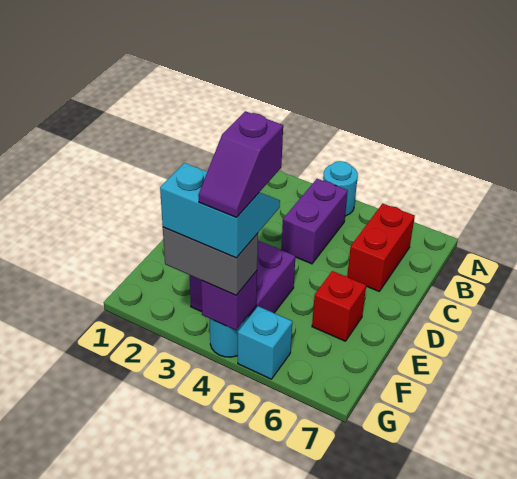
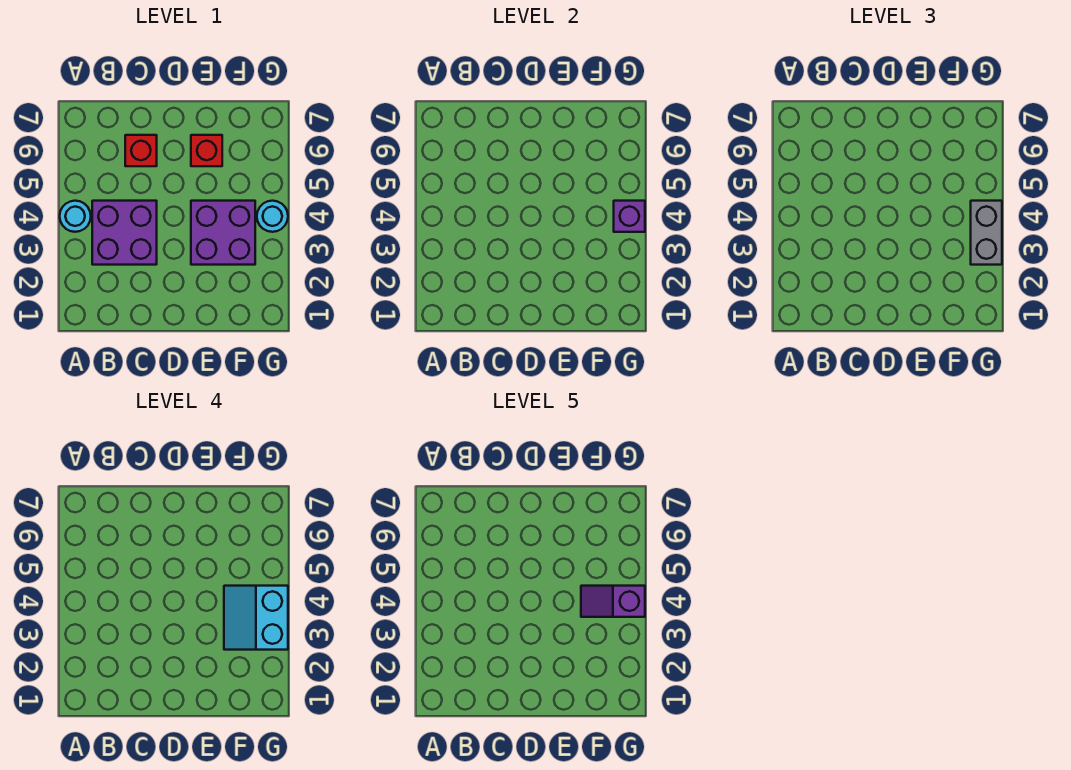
purple brick B4:C4 level 1 -> purple brick B3:C4 level 1
red brick B6:C6 level 1 -> red brick C6 level 1
purple slope F4:G4 level 5 top F -> purple slope F4:G4 level 5 top G
cyan brick G5 level 1 -> none

